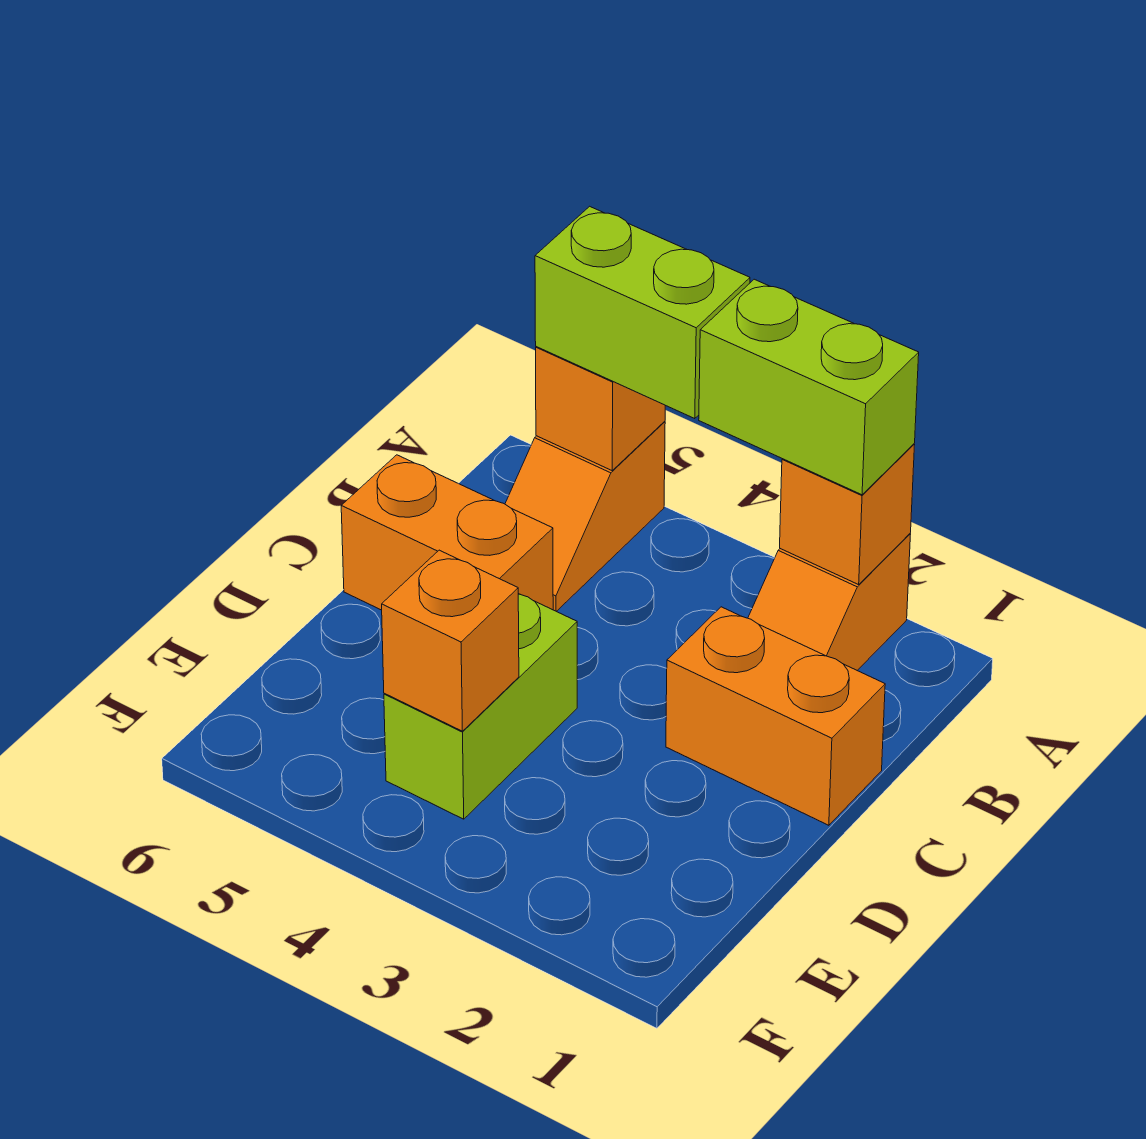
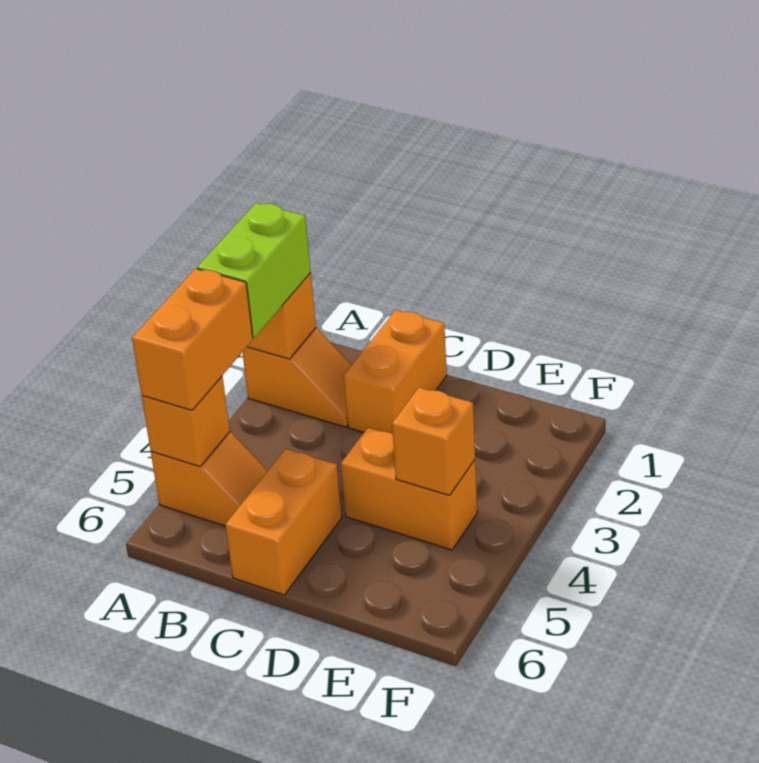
lime brick A4:A5 level 3 -> orange brick A4:A5 level 3
lime brick D4:E4 level 1 -> orange brick D4:E4 level 1

